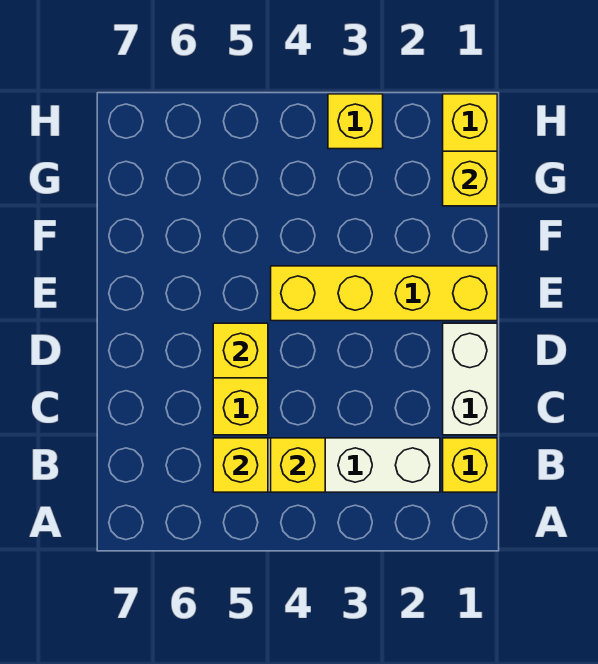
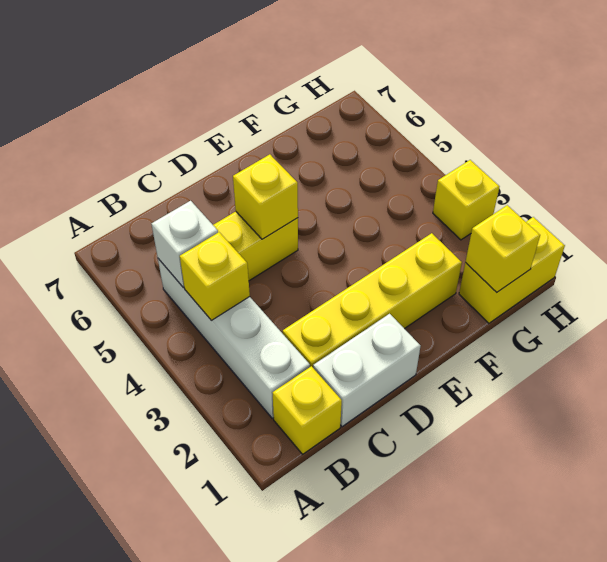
yellow brick B5 level 2 -> white brick B5 level 2
yellow brick E1:E4 level 1 -> yellow brick C2:F2 level 1

